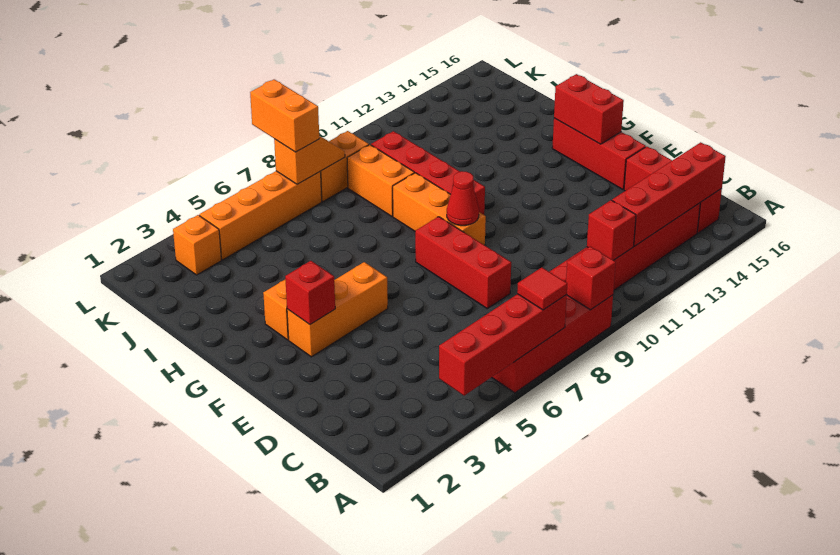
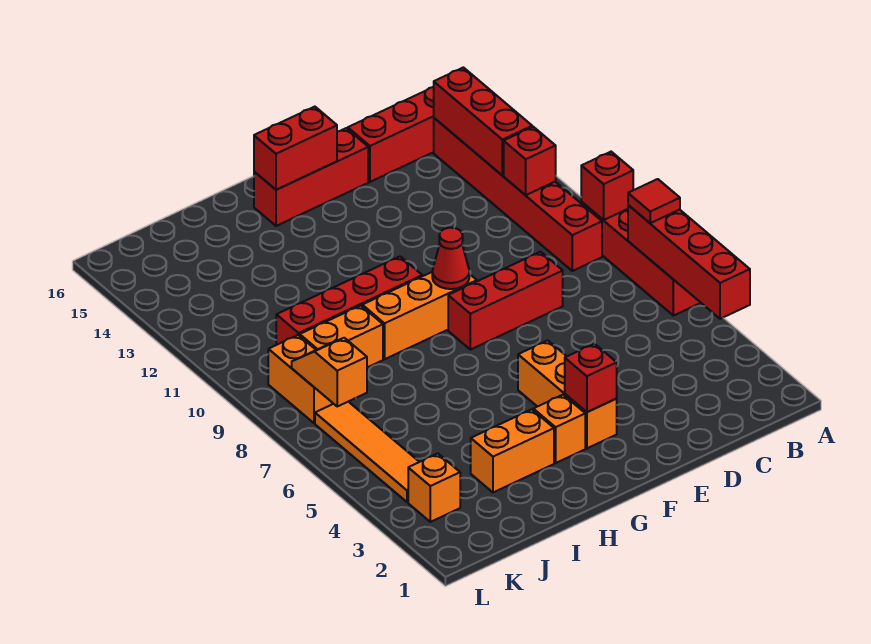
red brick B12:B15 level 2 -> red brick B12:B14 level 2
orange brick K4:K7 level 1 -> orange tile K4:K7 level 1
orange brick K7:L7 level 3 -> orange brick H3:I3 level 1

